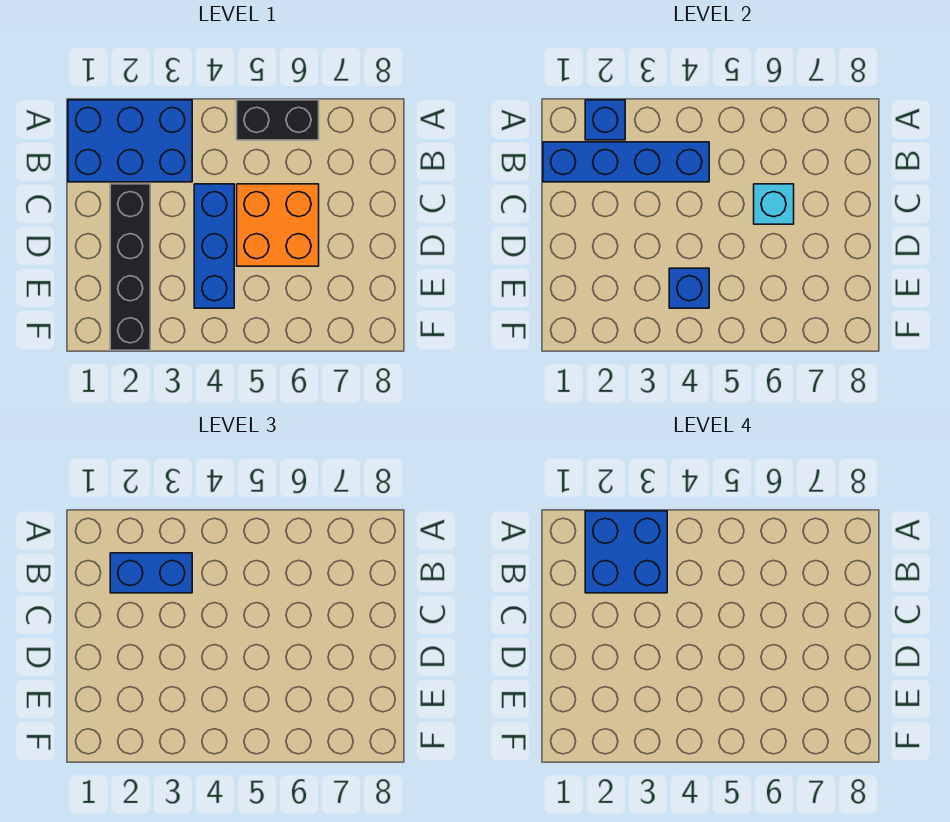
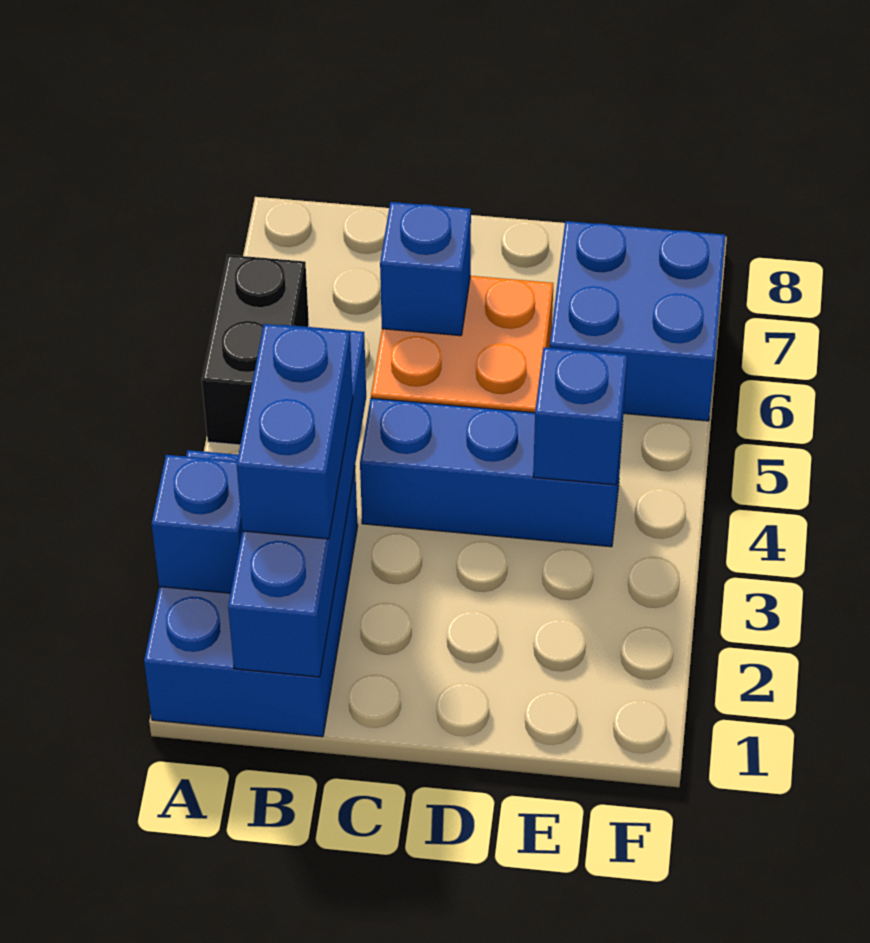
blue brick A2:B3 level 4 -> blue brick E6:F7 level 1
black brick C2:F2 level 1 -> none
cyan brick C6 level 2 -> blue brick C6 level 2

